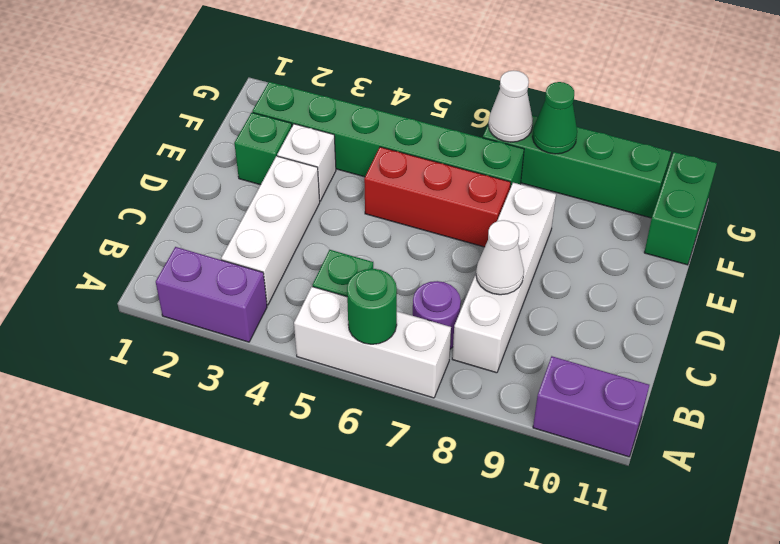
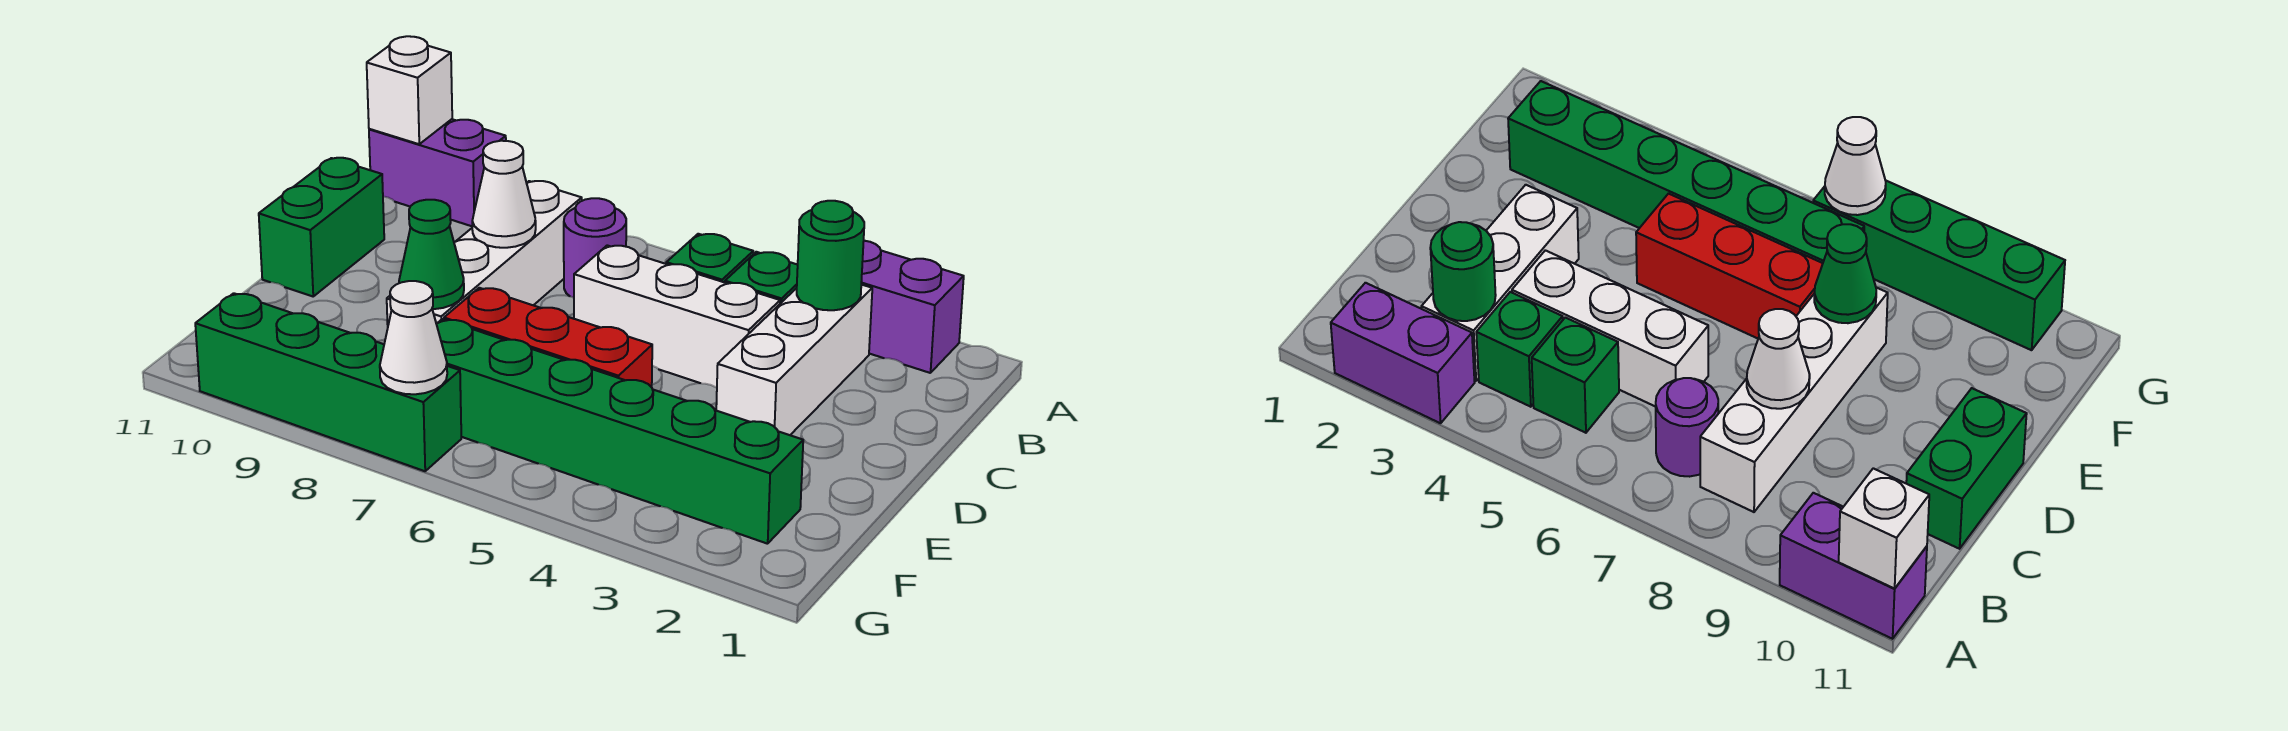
white brick A5:A7 level 1 -> white brick C4:C6 level 1
green round brick A6 level 2 -> green round brick B3 level 2
green brick E2 level 1 -> green brick B4 level 1
white brick E3 level 1 -> white brick A11 level 2
green brick F11:G11 level 1 -> green brick C11:D11 level 1
green cone G8 level 2 -> green cone E8 level 2

